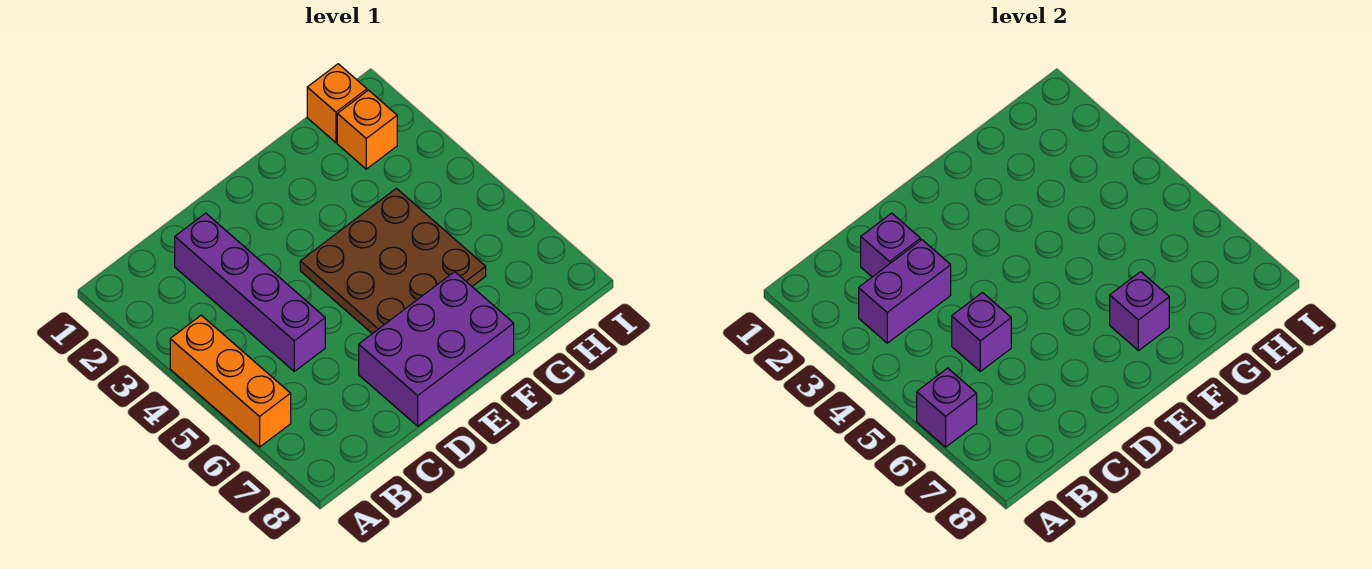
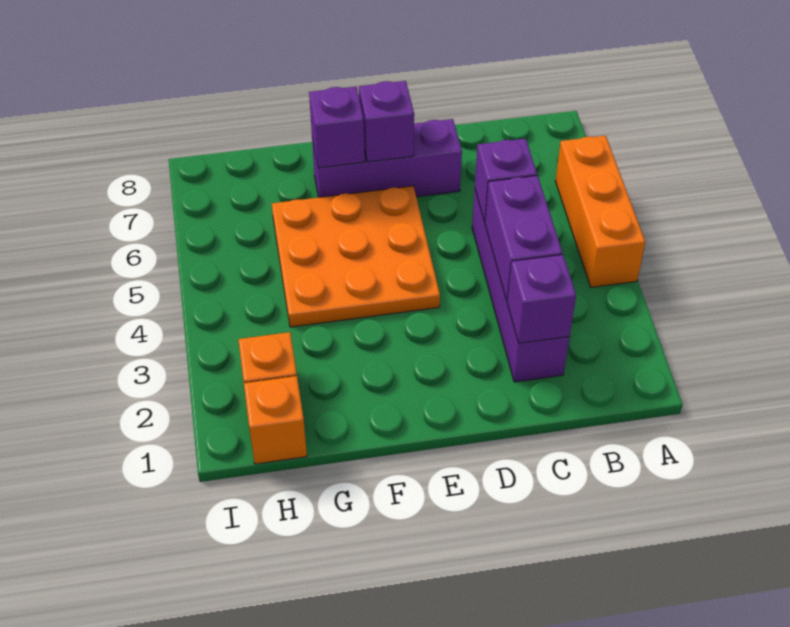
purple brick A6 level 2 -> purple brick E7 level 2
purple brick B3:C3 level 2 -> purple brick C3:C4 level 2
purple brick D7:F8 level 1 -> purple brick D7:F7 level 1
brown plate E4:G6 level 1 -> orange plate E4:G6 level 1

